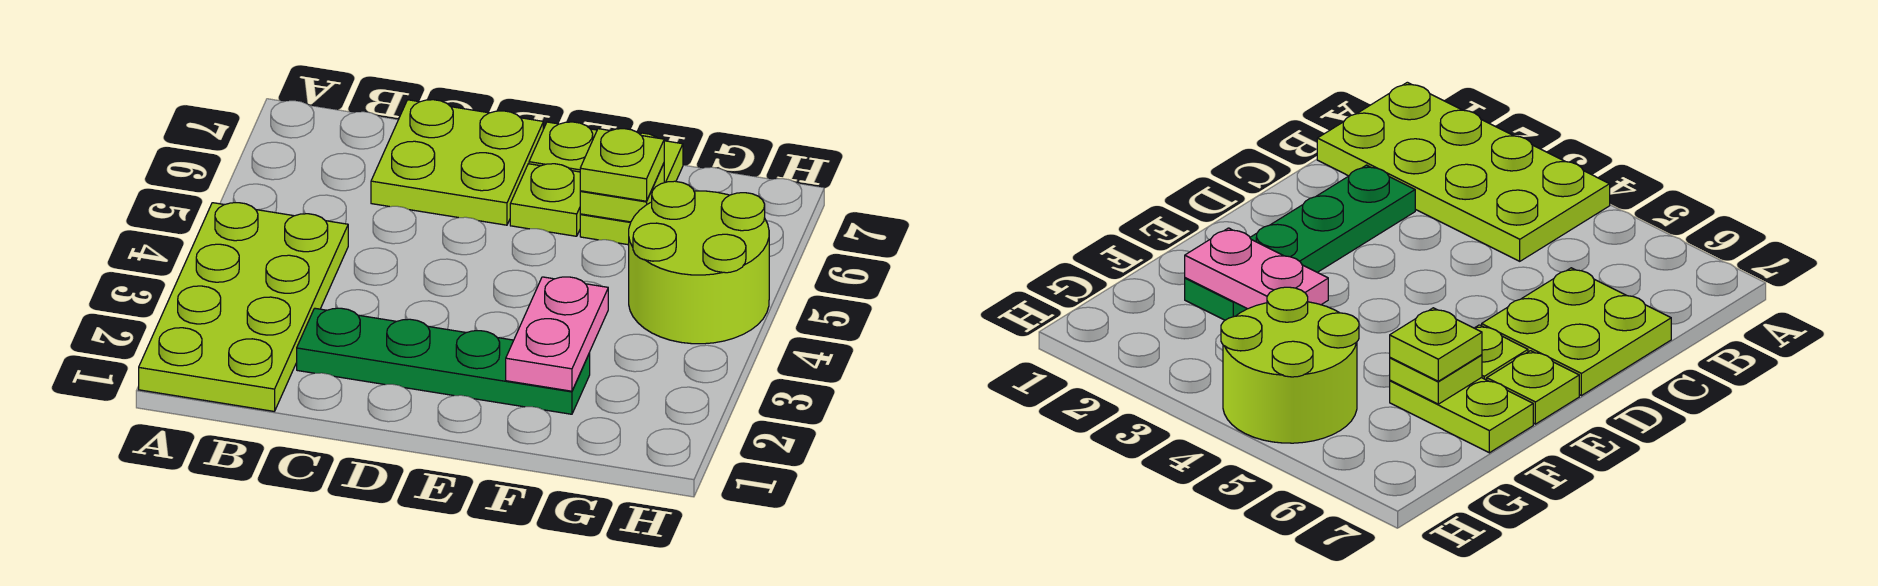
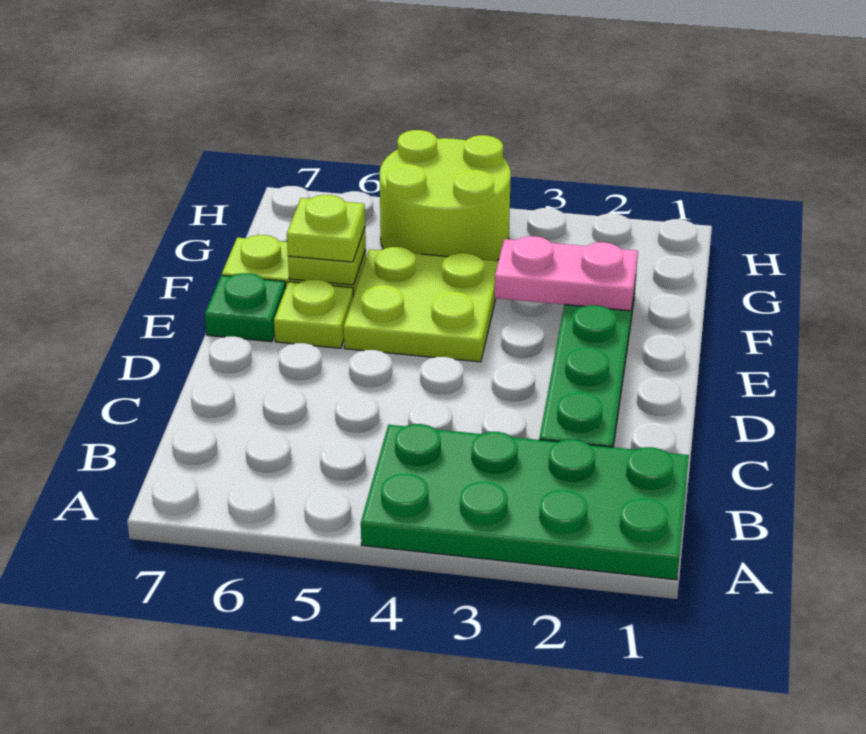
lime plate A1:B4 level 1 -> green plate A1:B4 level 1
lime plate C6:D7 level 1 -> lime plate E4:F5 level 1
lime plate E7 level 1 -> green plate E7 level 1

